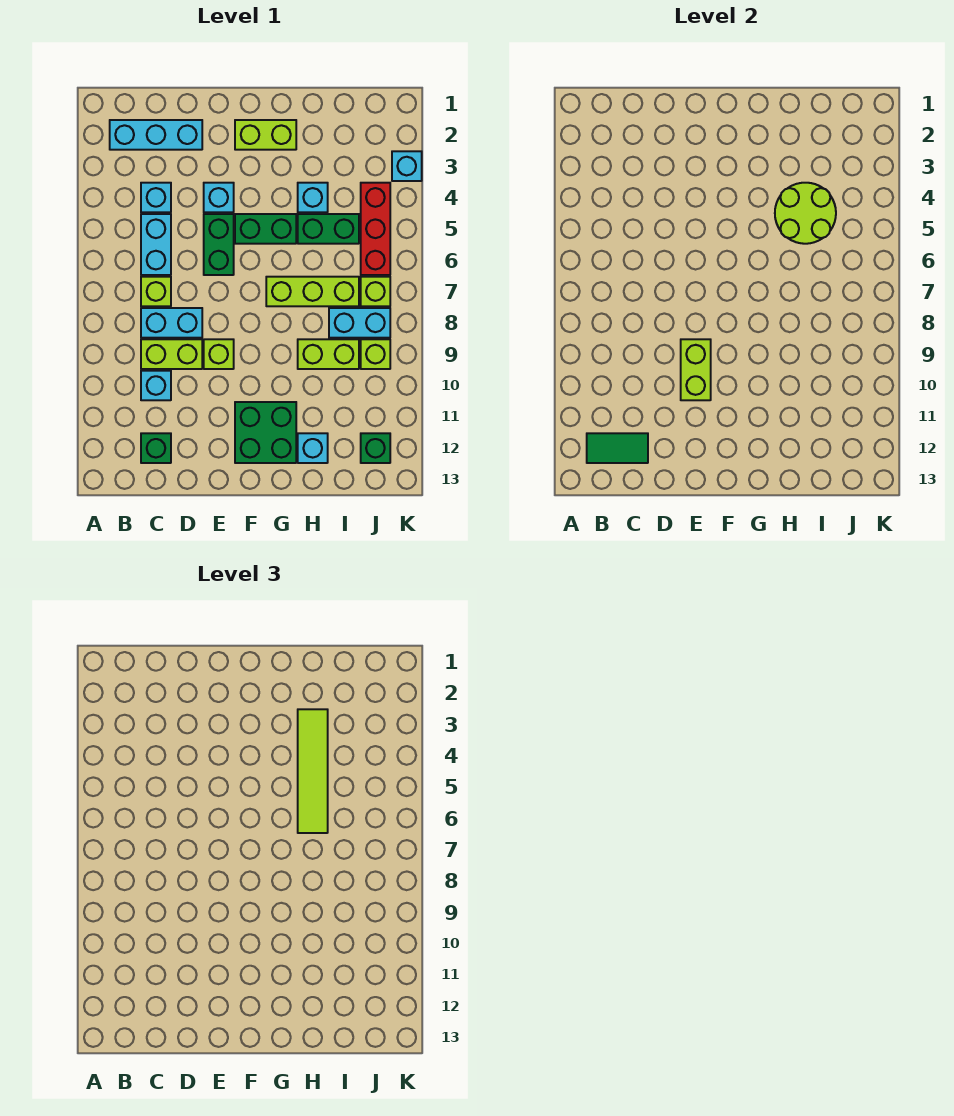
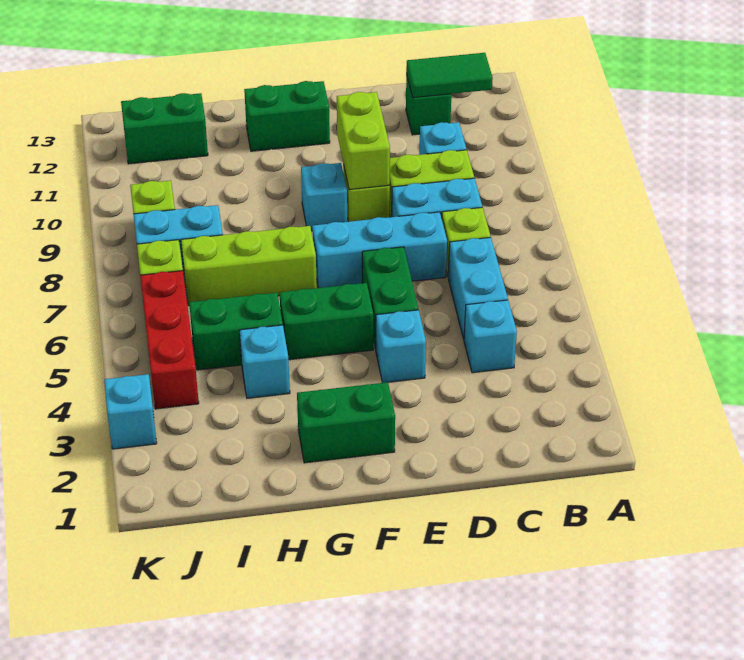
cyan brick B2:D2 level 1 -> cyan brick D7:F7 level 1
lime brick F2:G2 level 1 -> green brick F2:G2 level 1
green brick F11:G12 level 1 -> green brick F12:G12 level 1
lime tile H3:H6 level 3 -> none
lime round brick H4:I5 level 2 -> none
lime brick H9:I9 level 1 -> none
cyan brick H12 level 1 -> cyan brick F9 level 1
green brick J12 level 1 -> green brick I12:J12 level 1

